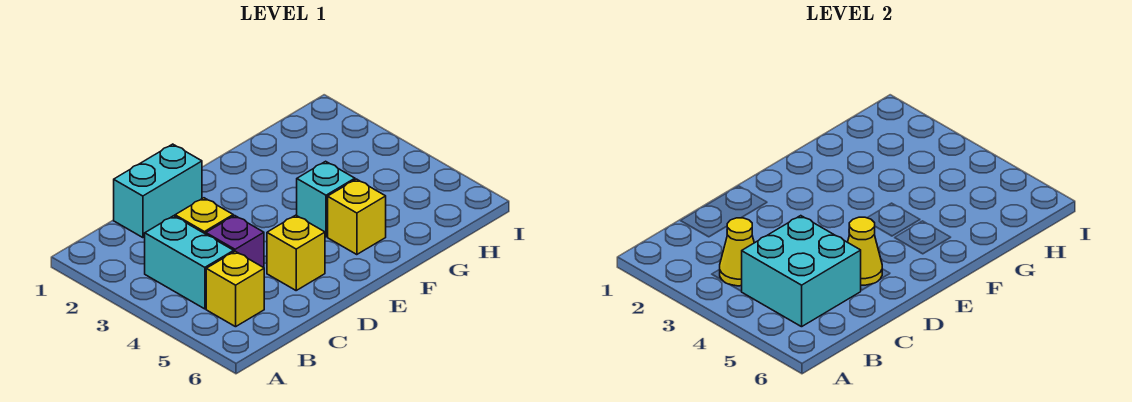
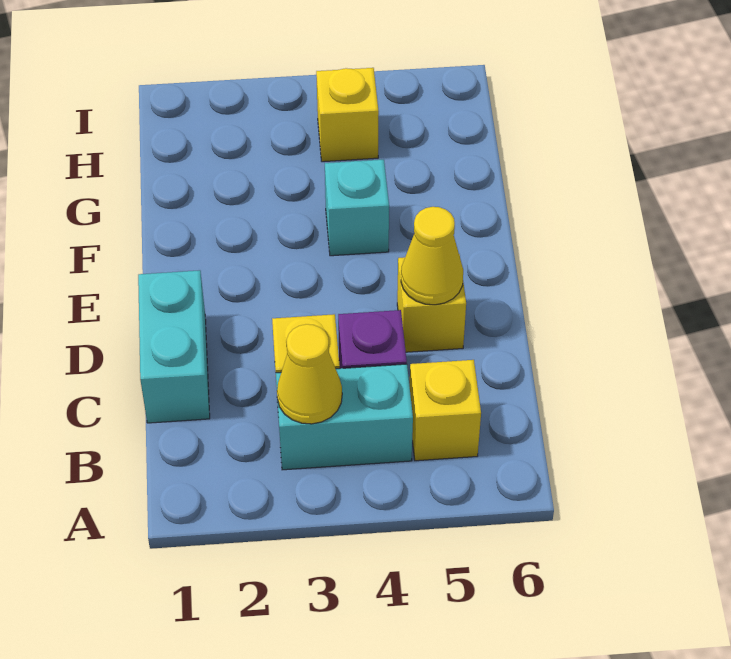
cyan brick B4:C5 level 2 -> none
yellow brick F5 level 1 -> yellow brick H4 level 1

